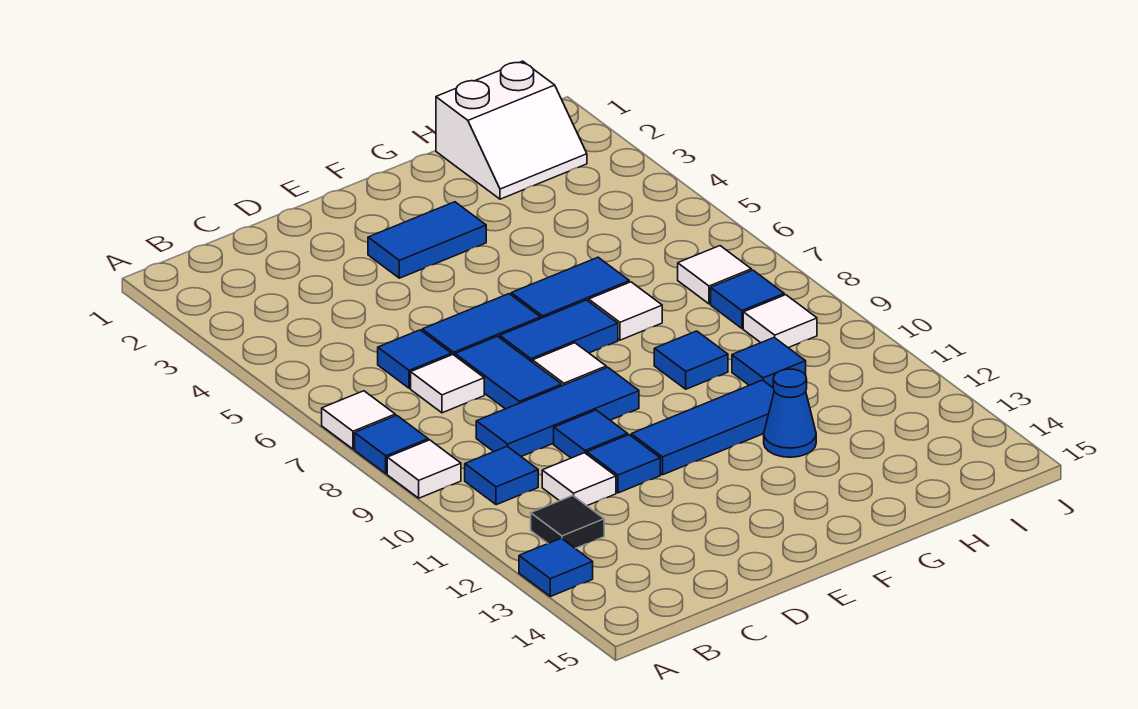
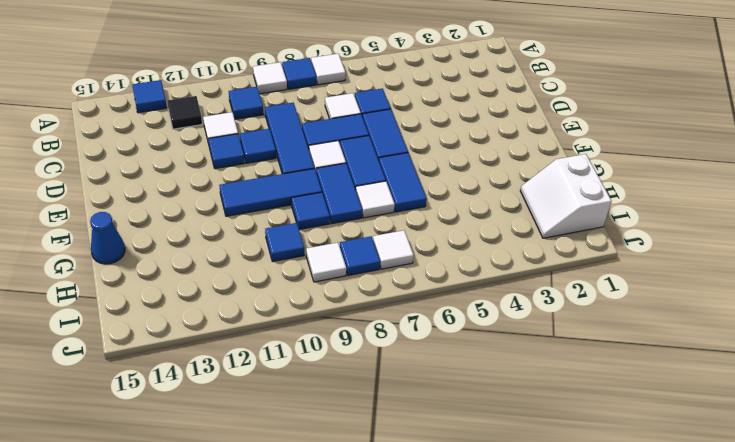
blue tile E3:F3 level 1 -> blue tile F8:G8 level 1
blue tile E11:G11 level 1 -> blue tile F9:F11 level 1
blue cone G12 level 1 -> blue cone G15 level 1

